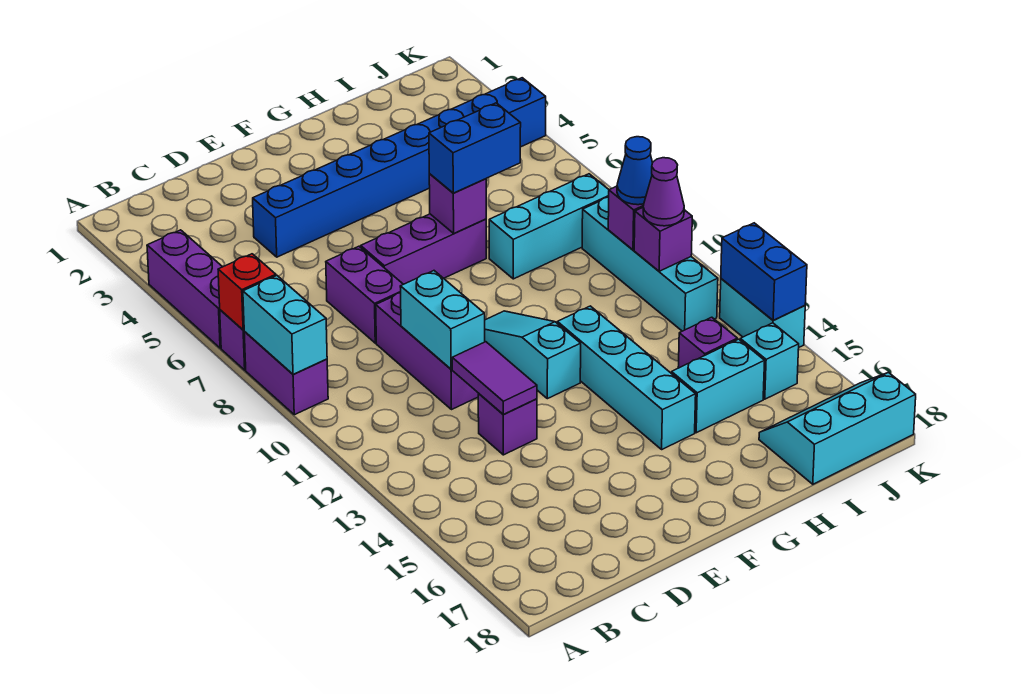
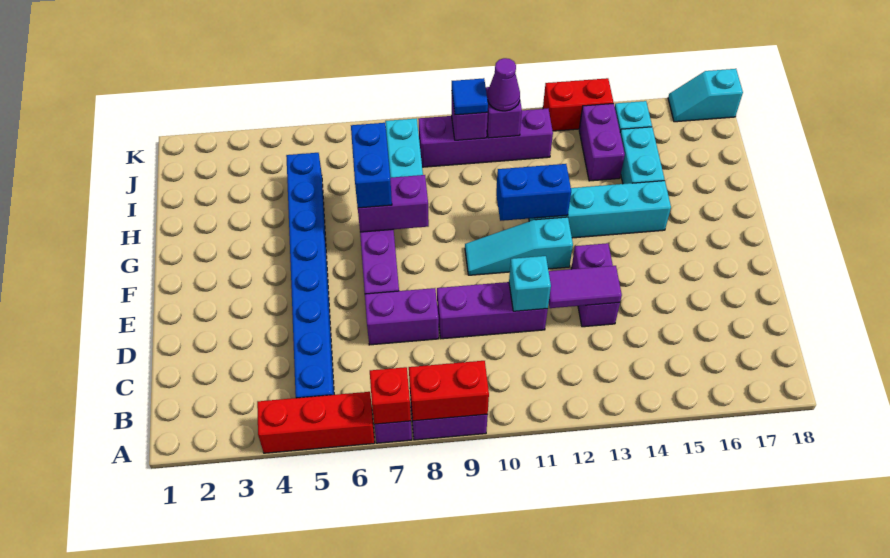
purple brick A4:A6 level 1 -> red brick A4:A6 level 1
cyan brick A8:A9 level 2 -> red brick A8:A9 level 2
blue brick D4:K4 level 1 -> blue brick B5:I5 level 1
cyan brick D10:D11 level 2 -> cyan brick D11 level 2
purple brick D13 level 1 -> purple brick D13:E13 level 1
purple brick G7 level 2 -> purple brick G7:G8 level 2
purple brick I14 level 1 -> purple brick I14:J14 level 1
cyan slope I17:K18 level 1 top 18 -> cyan slope K17:K18 level 1 top 18
cyan brick J9:J12 level 1 -> purple brick J9:J12 level 1
blue cone J10 level 3 -> blue tile J10 level 3
cyan brick K13:K14 level 1 -> red brick K13:K14 level 1
blue brick K13:K14 level 2 -> blue brick G11:G12 level 2

